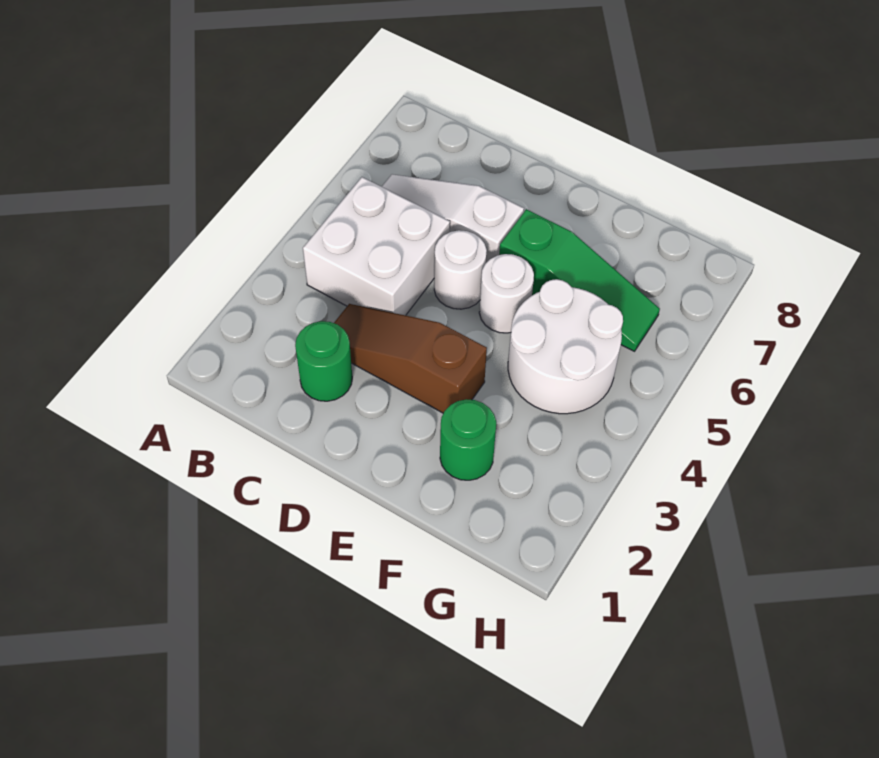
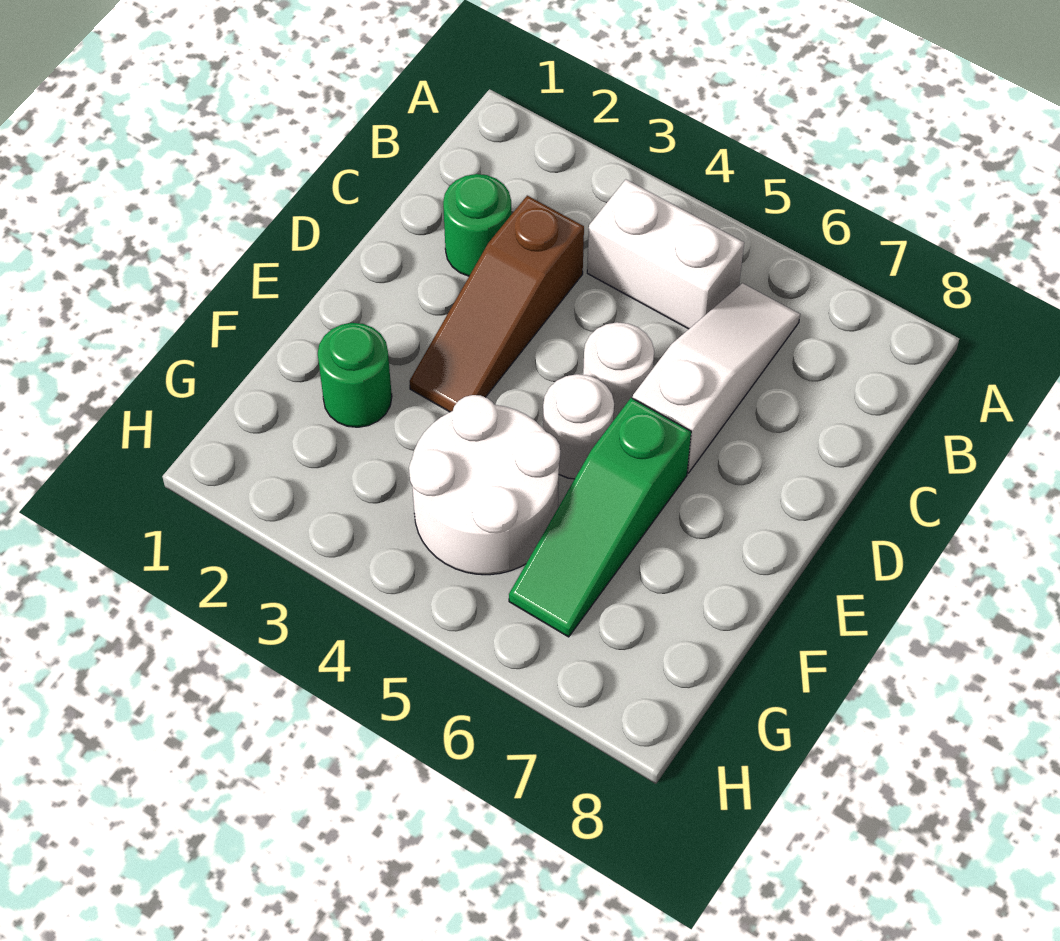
white brick B4:C5 level 1 -> white brick B4:B5 level 1
brown slope C3:E3 level 1 top E -> brown slope C3:E3 level 1 top C

